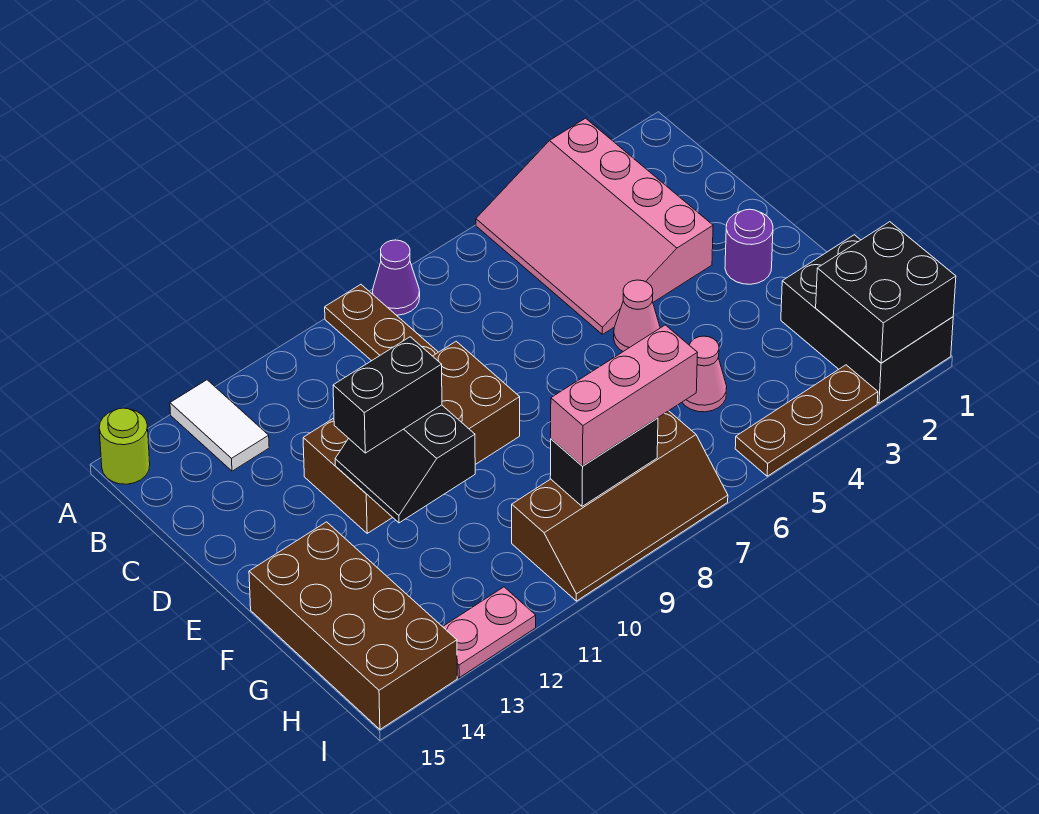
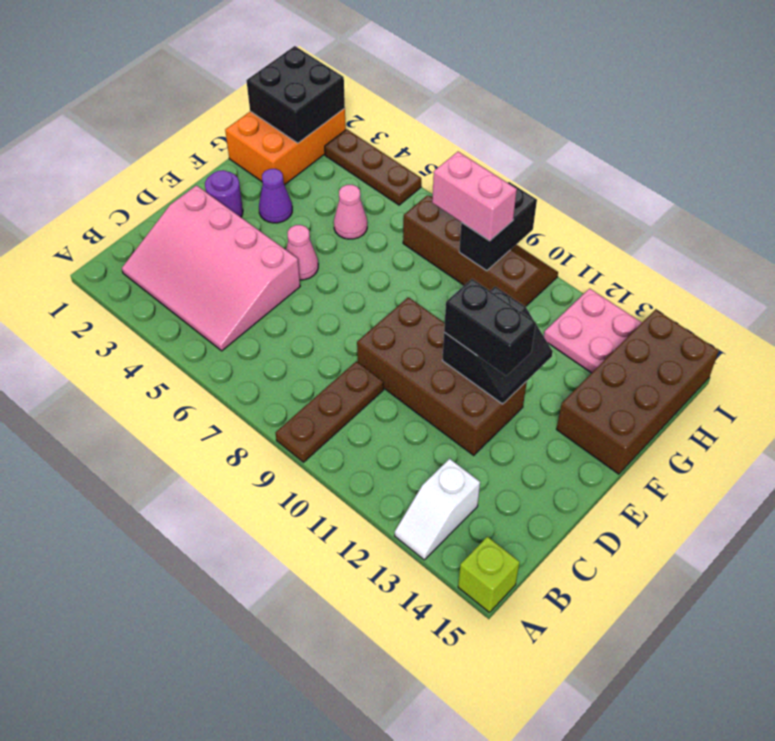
pink slope A3:D5 level 1 top 3 -> pink slope B2:D5 level 1 top D
purple cone A8 level 1 -> purple cone F3 level 1
white tile A13:B13 level 1 -> white slope A13:B13 level 1 top B
lime round brick A15 level 1 -> lime brick A15 level 1
black brick G1:I2 level 1 -> orange brick G1:I2 level 1
pink brick H7:H9 level 3 -> pink brick H8:H9 level 3
black brick H8:H9 level 2 -> black brick H9:I9 level 2
pink plate I12:I13 level 1 -> pink plate H12:I13 level 1

